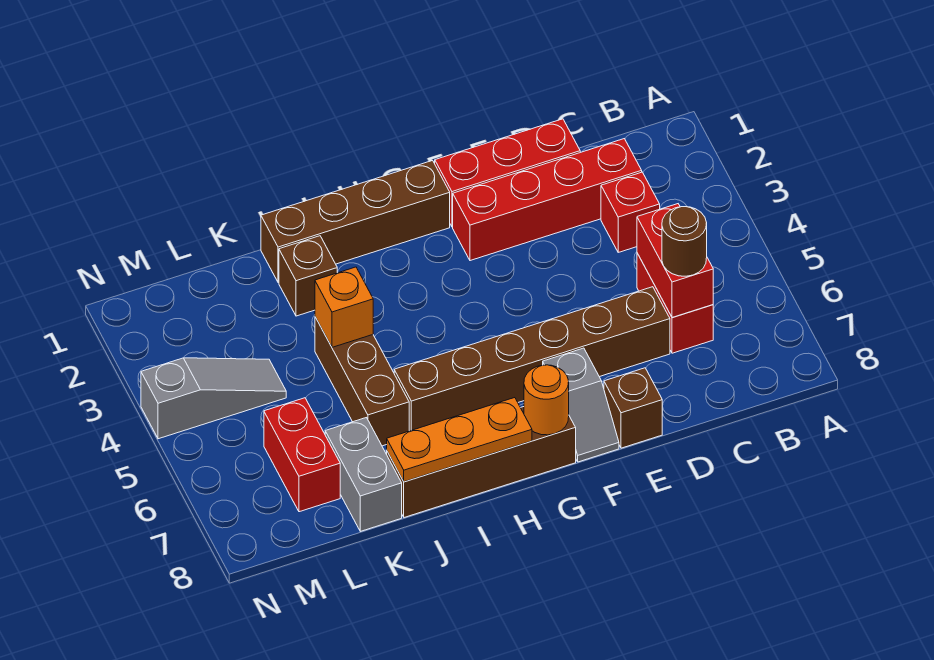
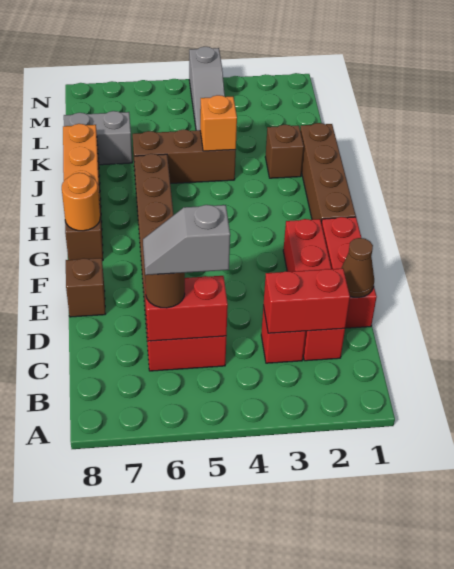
none -> brown cone D1 level 2
grey slope F7:F8 level 1 top 7 -> grey slope C5:C6 level 4 top 5
red brick L6:L7 level 1 -> red brick C2:C3 level 2

